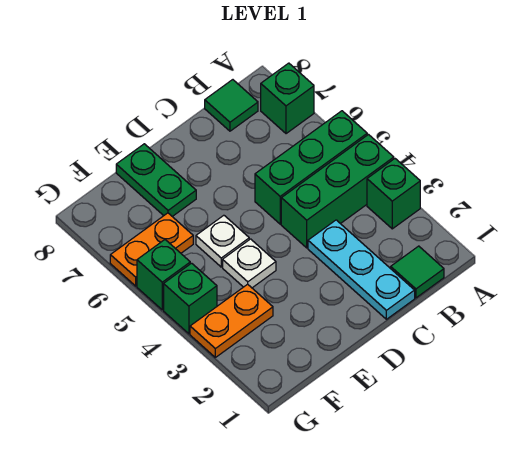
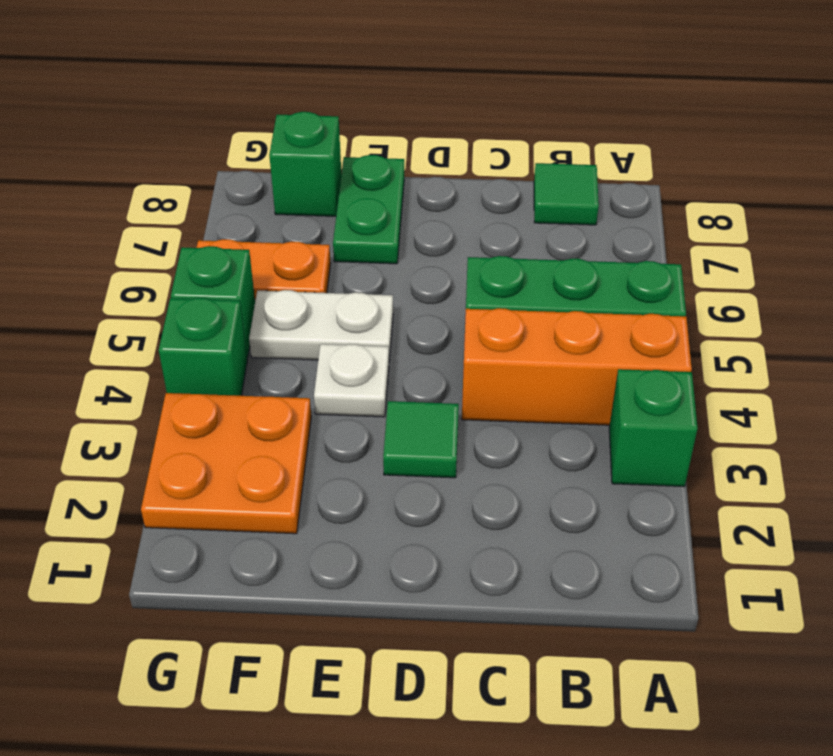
green brick A4:C4 level 1 -> orange brick A4:C4 level 1
green brick A7 level 1 -> green brick F8 level 1
green tile B1 level 1 -> green tile D3 level 1
cyan plate C1:C3 level 1 -> none
white plate E5 level 1 -> white plate E5:F5 level 1
orange plate F3:G3 level 1 -> orange plate F2:G3 level 1

